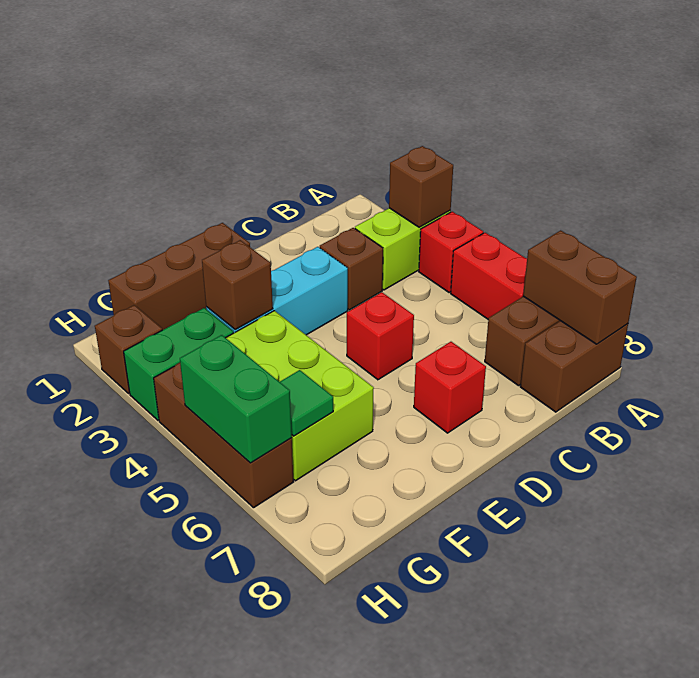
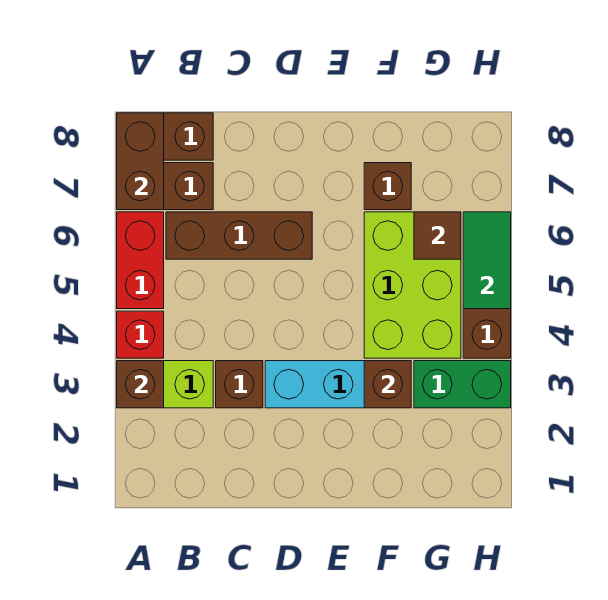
red brick D5 level 1 -> none
red brick D7 level 1 -> none
brown brick E1:G1 level 1 -> brown brick B6:D6 level 1
green tile G6 level 2 -> brown tile G6 level 2
brown brick H2 level 1 -> brown brick F7 level 1
green brick H5:H6 level 2 -> green tile H5:H6 level 2

